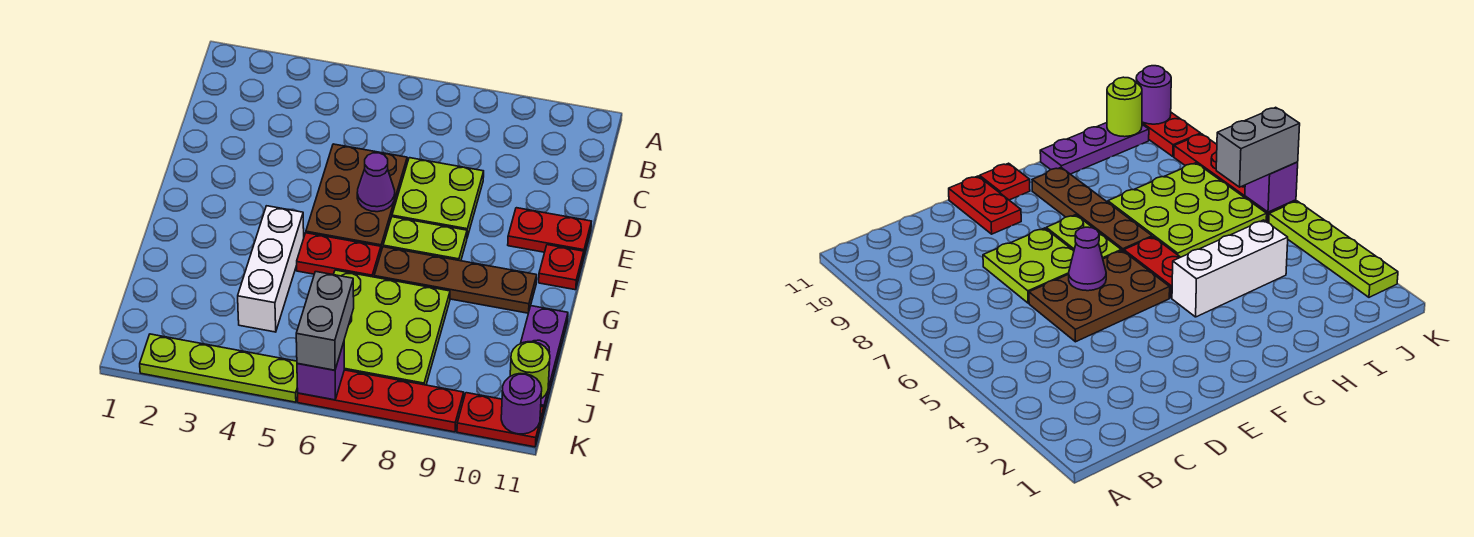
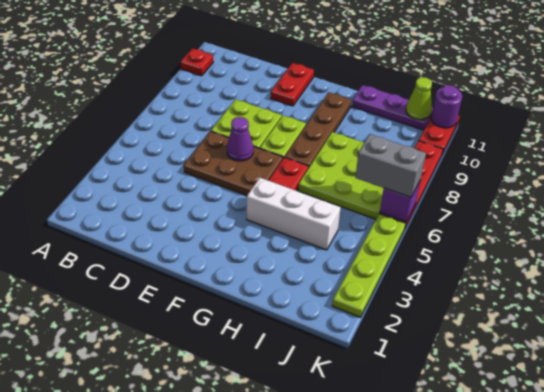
red plate F11 level 1 -> red plate A10 level 1
lime round brick J11 level 2 -> lime cone J11 level 2

